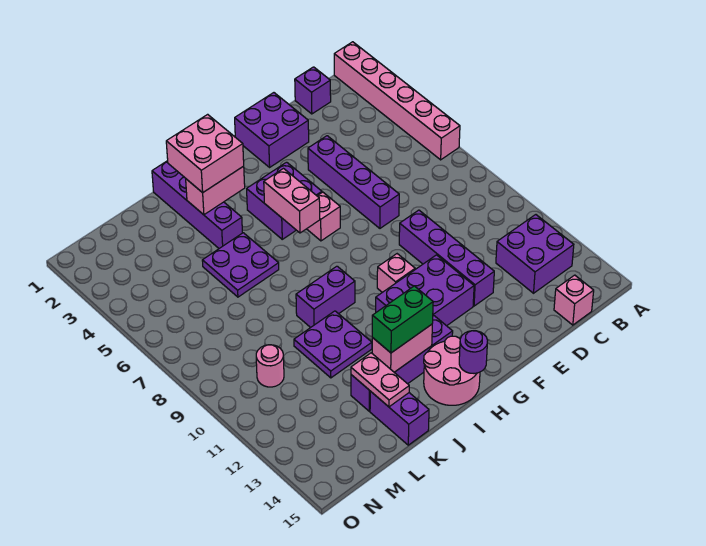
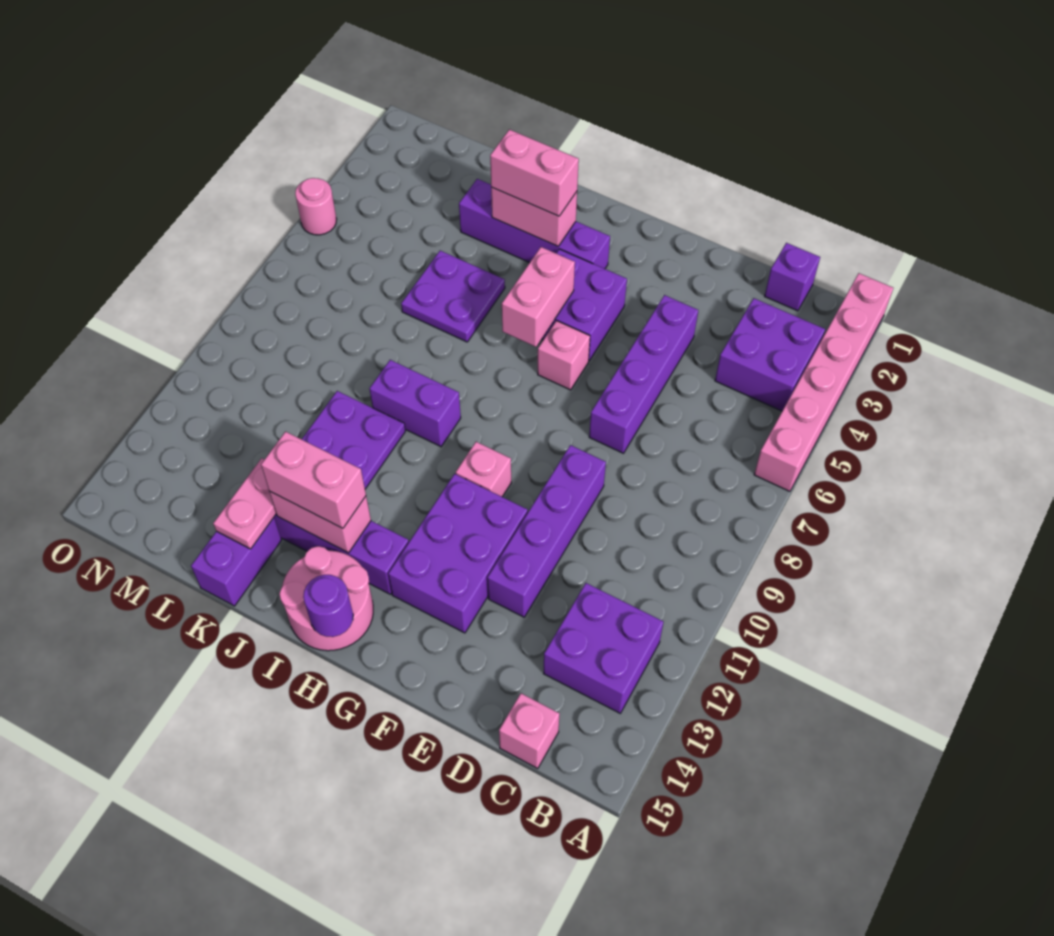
purple brick E1:F2 level 1 -> purple brick B3:C4 level 1
purple brick F11:H12 level 1 -> purple brick F11:G13 level 1
pink brick I2:J3 level 3 -> pink brick I3:J3 level 3
green brick I13:J13 level 3 -> pink brick I13:J13 level 3
purple brick J1:J4 level 1 -> purple brick H3:K3 level 1
pink round brick M10 level 1 -> pink round brick O5 level 1

